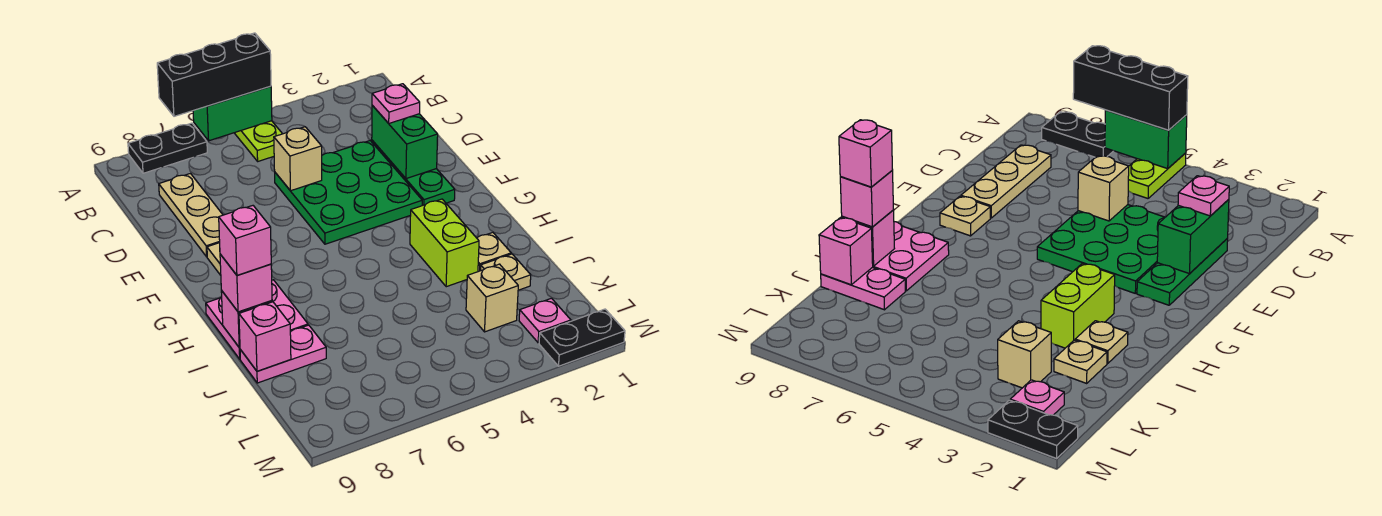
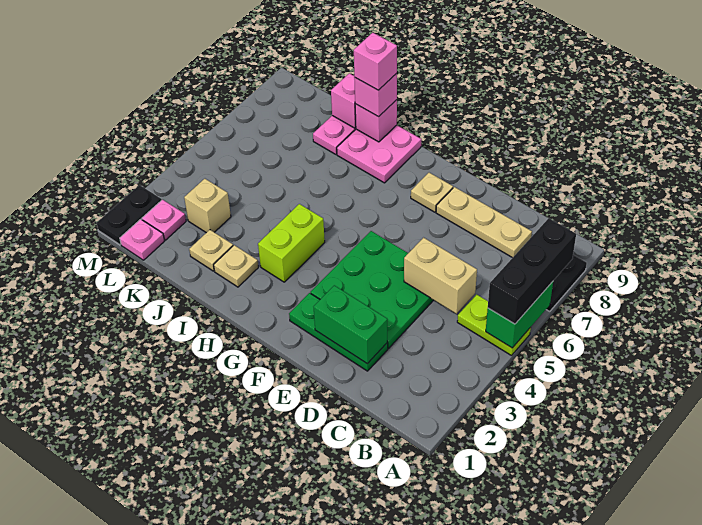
pink plate D2 level 3 -> pink plate L1 level 1
tan brick D5 level 2 -> tan brick C5:D5 level 2
lime brick H3:I3 level 1 -> lime brick H3:H4 level 1

